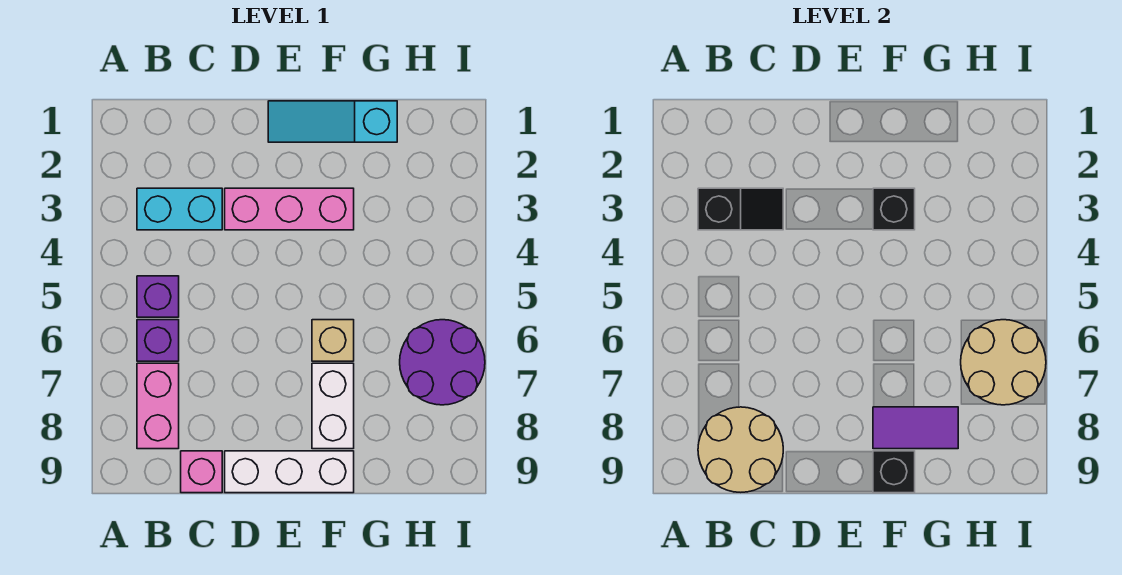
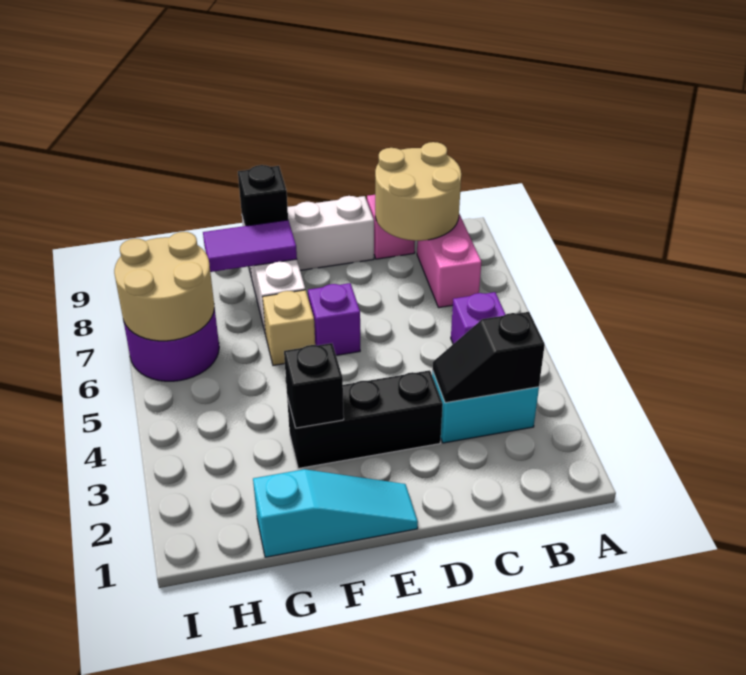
purple brick B6 level 1 -> purple brick E6 level 1
pink brick D3:F3 level 1 -> black brick D3:F3 level 1

